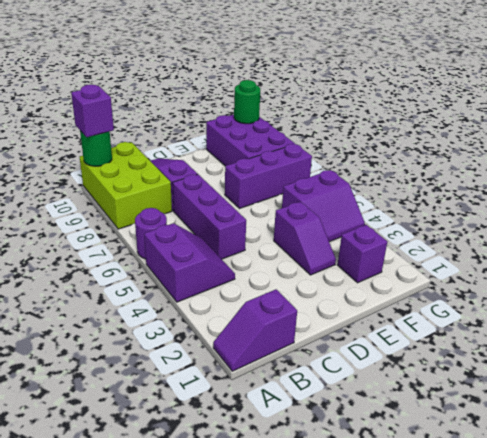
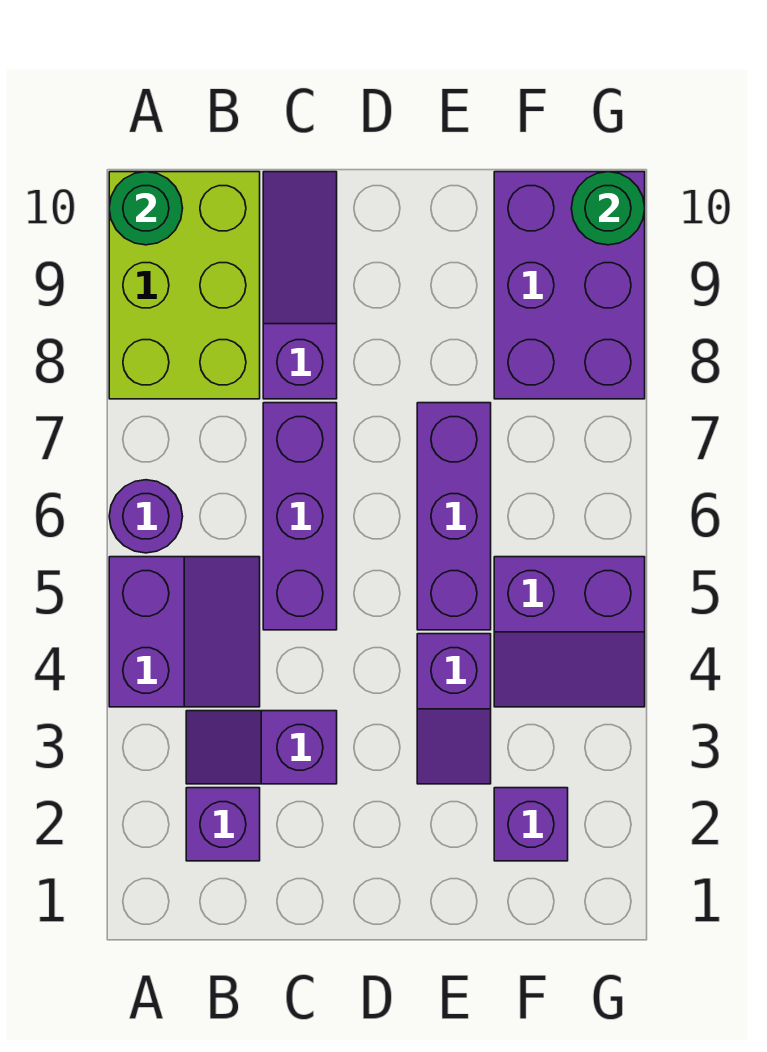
purple slope A1:B1 level 1 top B -> purple slope B3:C3 level 1 top C
purple brick A10 level 3 -> purple brick B2 level 1
purple brick E7:G7 level 1 -> purple brick E5:E7 level 1

